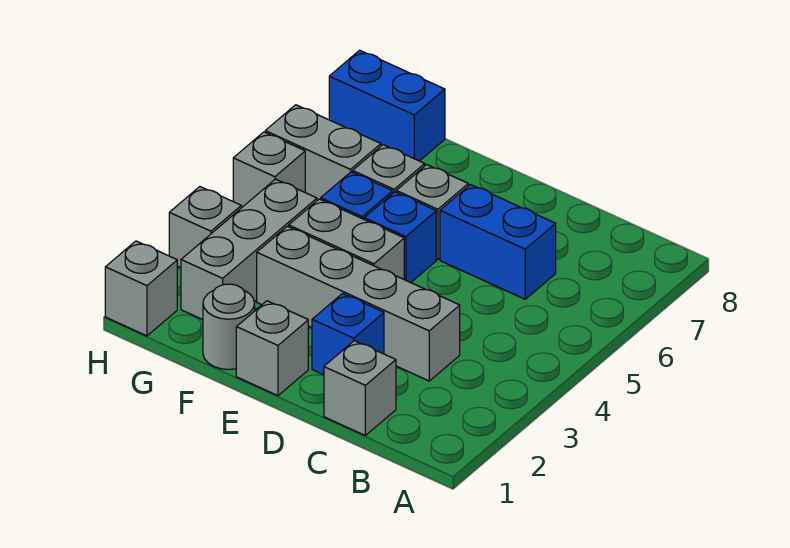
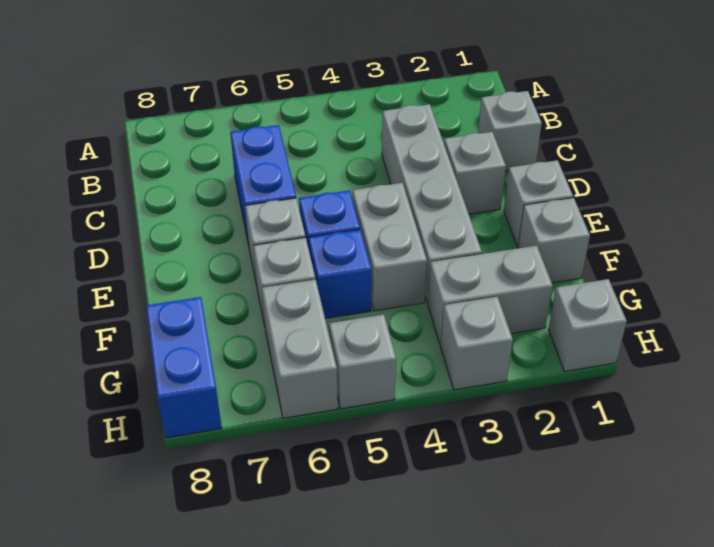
blue brick D2 level 1 -> grey brick D2 level 1
grey round brick F1 level 1 -> grey brick F1 level 1
grey brick G2:G4 level 1 -> grey brick G2:G3 level 1

